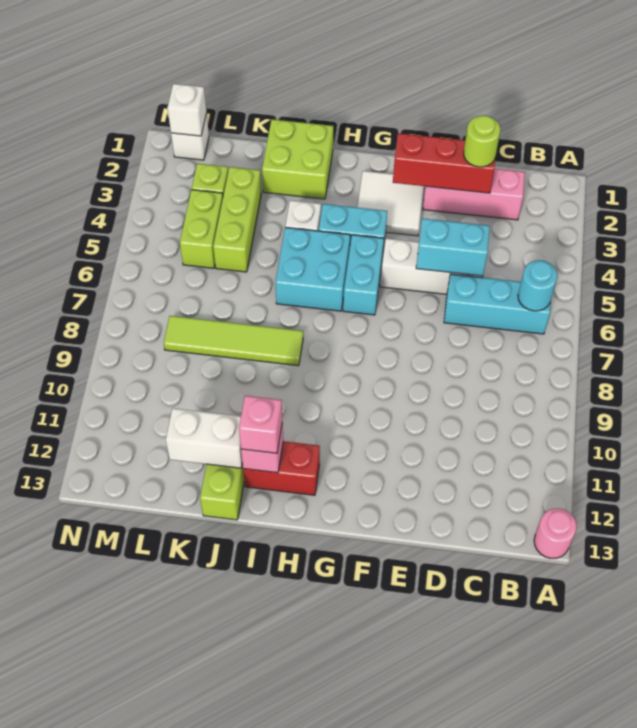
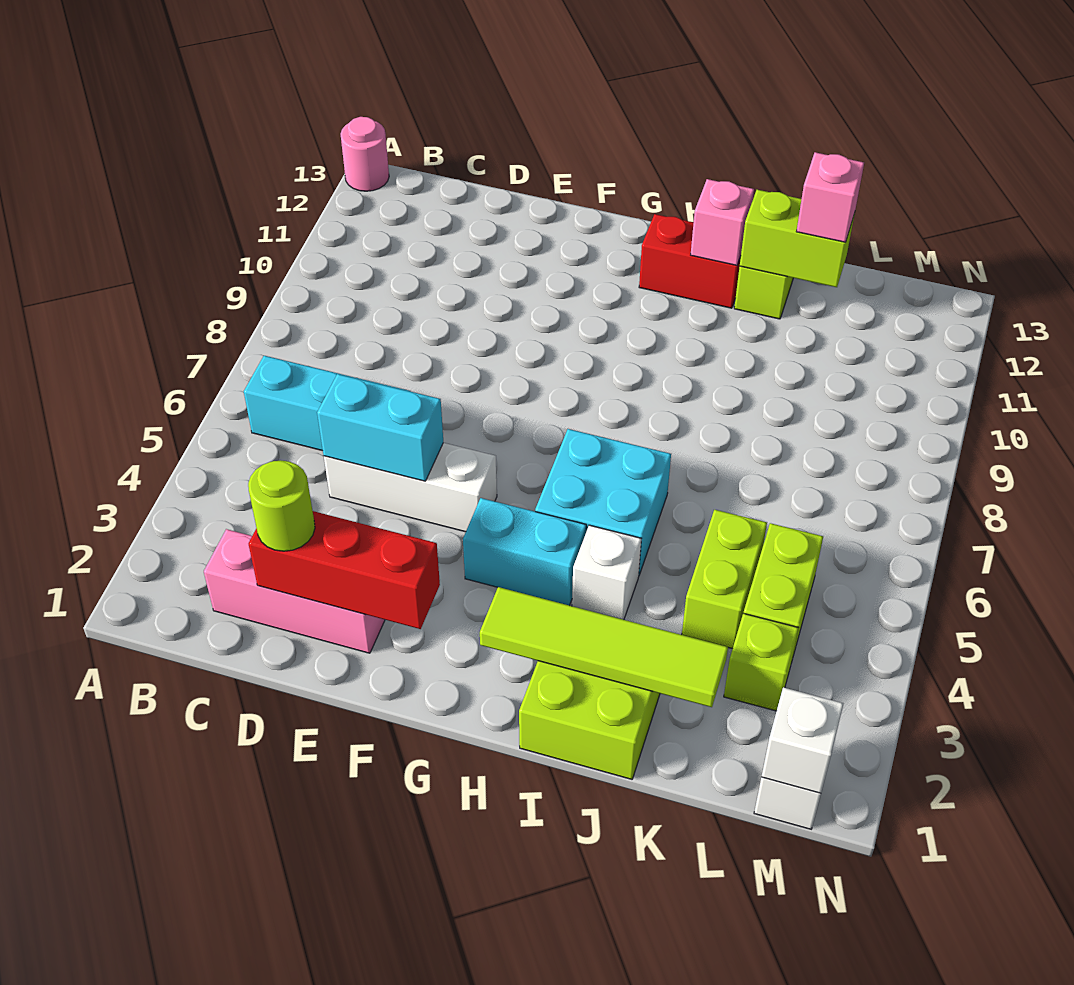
cyan round brick B6 level 2 -> none
white tile F2:G3 level 1 -> none
cyan brick G5:G6 level 1 -> none
lime tile I8:L8 level 1 -> lime tile H2:K2 level 2
pink brick I12 level 3 -> pink brick K12 level 3
white brick J12:K12 level 2 -> lime brick J12:K12 level 2
lime brick K3:K5 level 1 -> lime brick K4:K5 level 1

